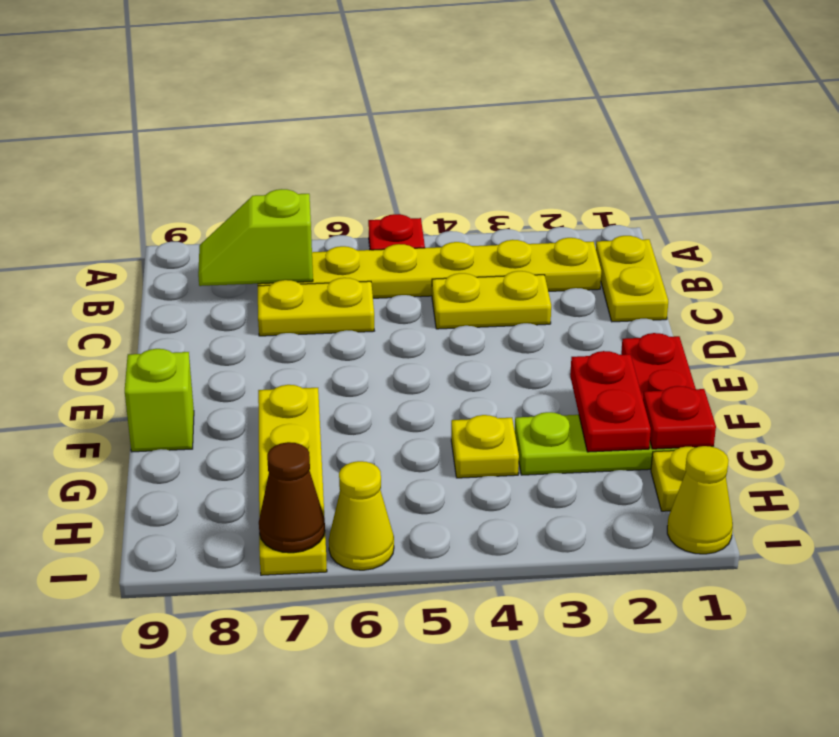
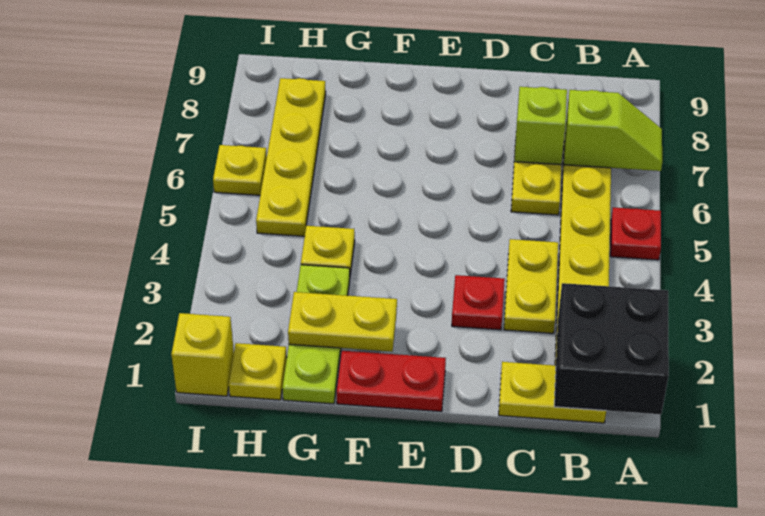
none -> black brick A1:B2 level 2
lime slope B7:B8 level 2 top 7 -> lime slope A7:B7 level 2 top B
red plate F2:G2 level 2 -> yellow plate F2:G2 level 2
yellow plate F7:I7 level 1 -> yellow plate H5:H8 level 1
lime brick F9 level 1 -> lime brick C7 level 2
red plate G1 level 2 -> red plate D3 level 1
yellow cone I1 level 1 -> yellow brick I1 level 1
yellow cone I6 level 1 -> yellow plate I6 level 1
brown cone I7 level 2 -> none

